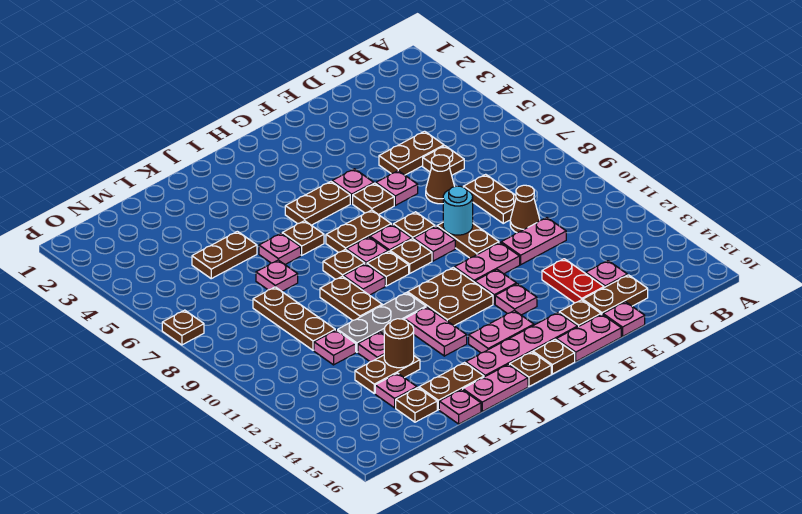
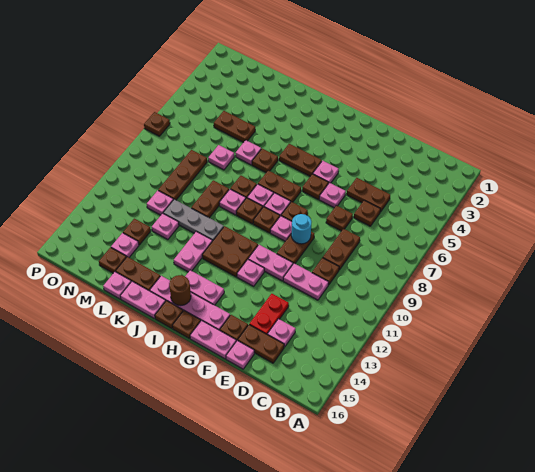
brown cone D10 level 1 -> brown plate D10 level 1
brown cone E7 level 1 -> brown plate E7 level 1
pink plate G13 level 1 -> none
brown plate L13:M13 level 1 -> brown plate M13 level 1
brown round brick L13 level 2 -> brown round brick I15 level 2

